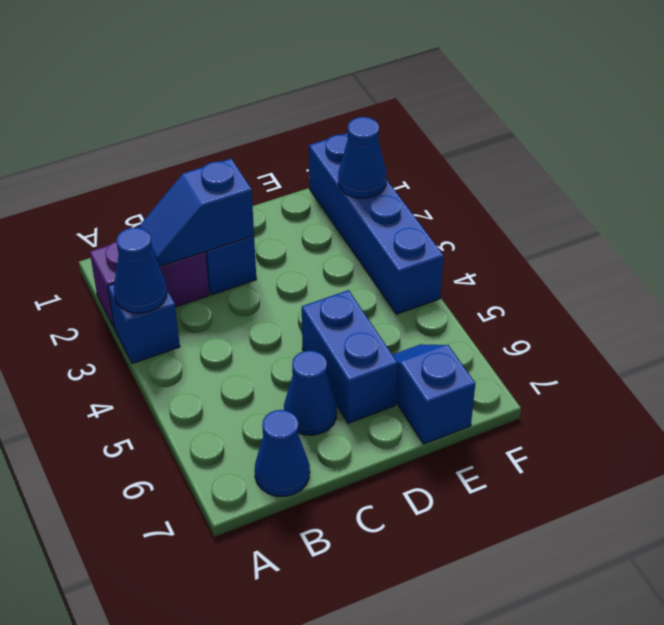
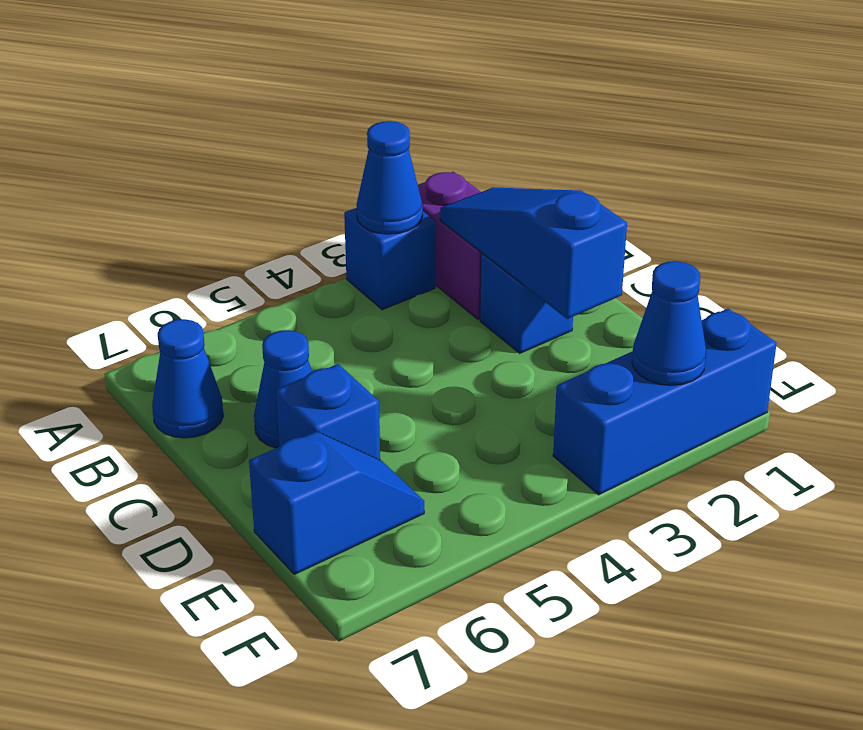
blue slope B2:C2 level 2 top C -> blue slope B2:D2 level 2 top D
blue brick D5:D6 level 1 -> blue brick D6 level 1
blue brick F1:F4 level 1 -> blue brick F1:F3 level 1

